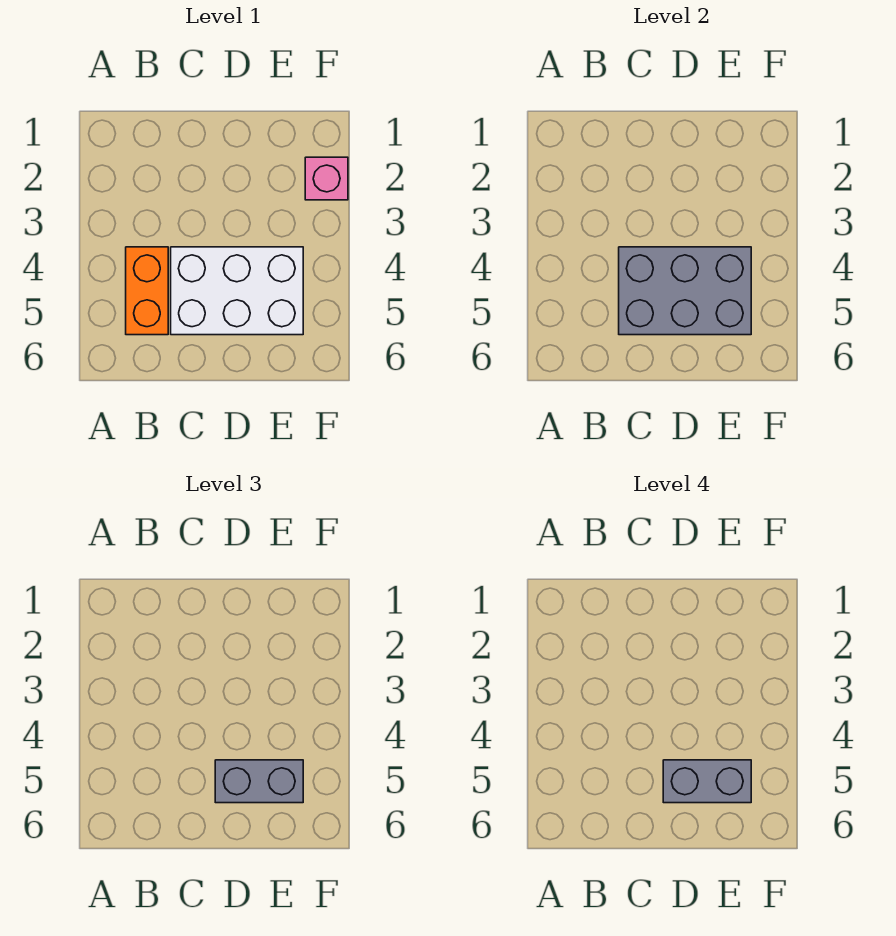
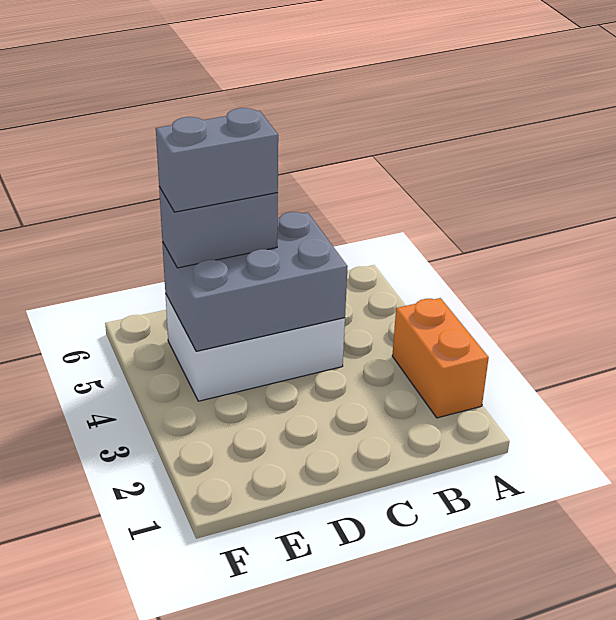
orange brick B4:B5 level 1 -> orange brick A2:A3 level 1
pink brick F2 level 1 -> none

